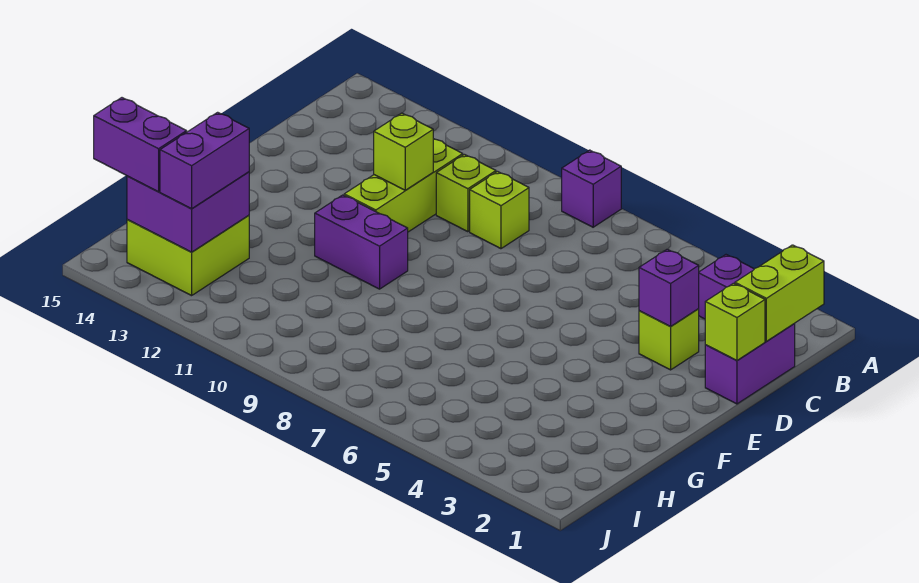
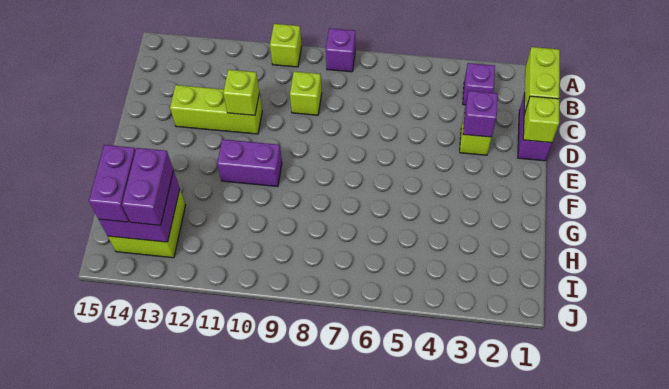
lime brick C10 level 1 -> lime brick A10 level 1
lime brick C11:E11 level 1 -> lime brick D11:D13 level 1
purple brick I14:I15 level 3 -> purple brick H14:I14 level 3

